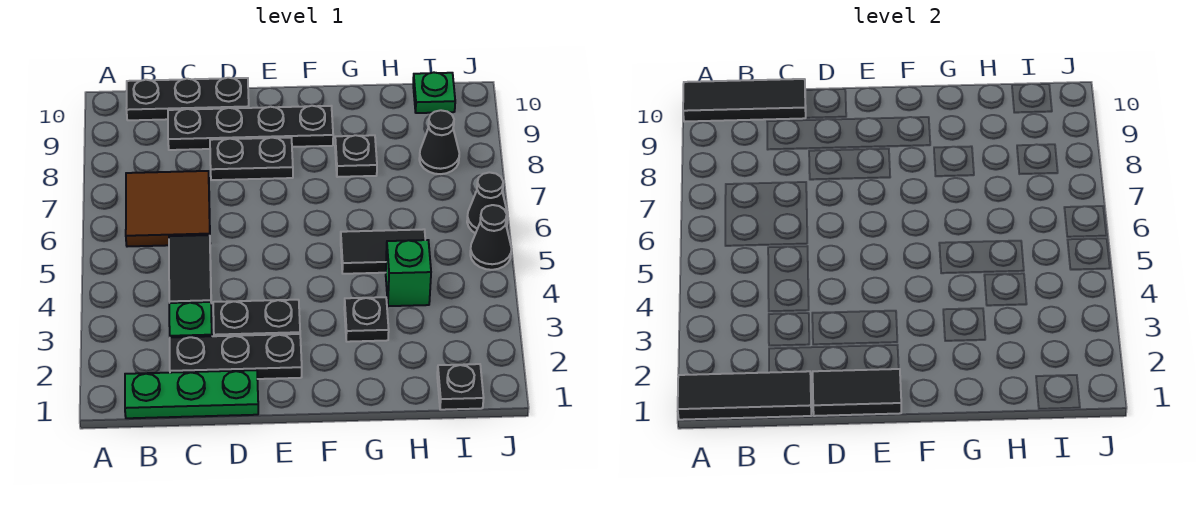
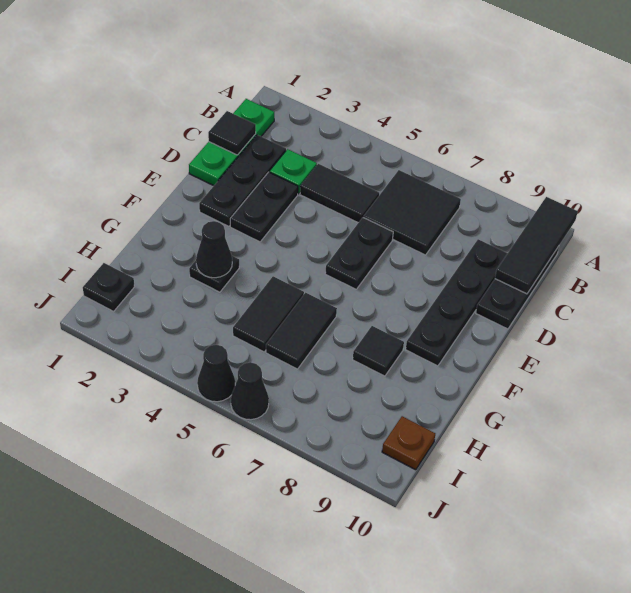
black tile A1:C1 level 2 -> black tile C1 level 2
brown tile B6:C7 level 1 -> black tile B6:C7 level 1
black tile D1:E1 level 2 -> black tile G6:H6 level 1
black plate D8:E8 level 1 -> black plate D6:E6 level 1
black plate G8 level 1 -> black tile G8 level 1
green brick H4 level 1 -> none
black cone I8 level 1 -> black cone G3 level 2
green plate I10 level 1 -> brown plate I10 level 1

